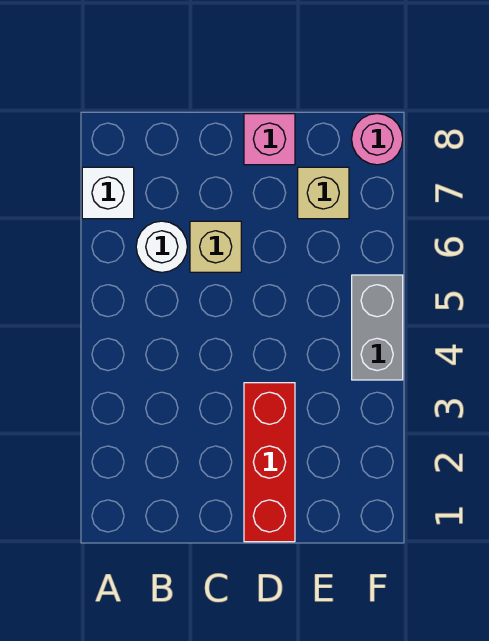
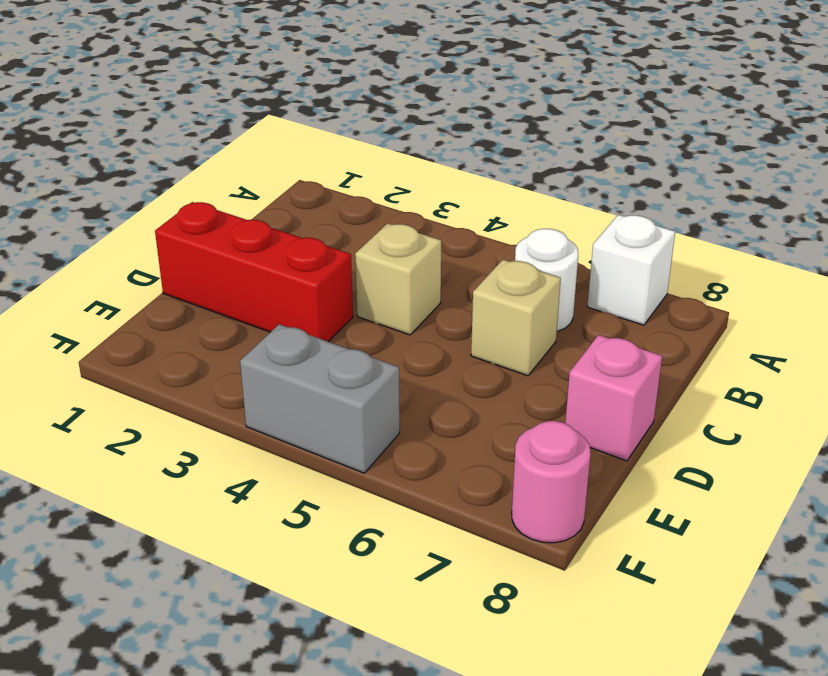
tan brick E7 level 1 -> tan brick C4 level 1

